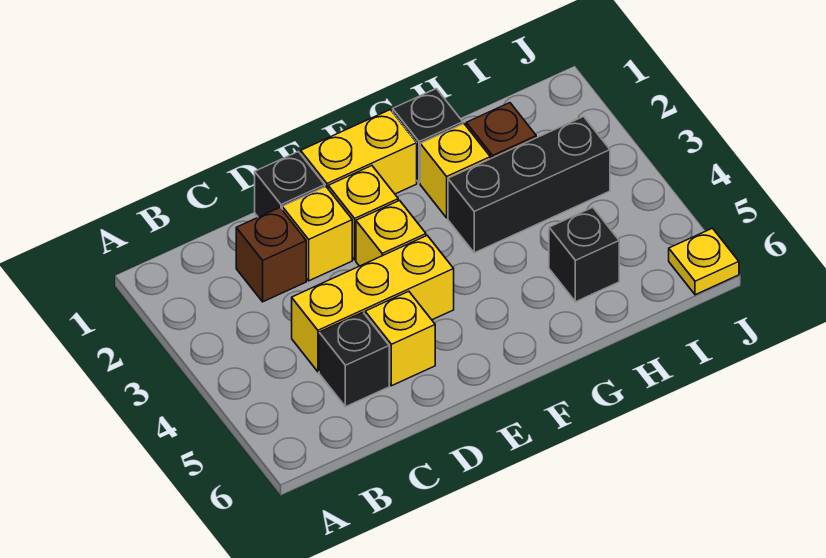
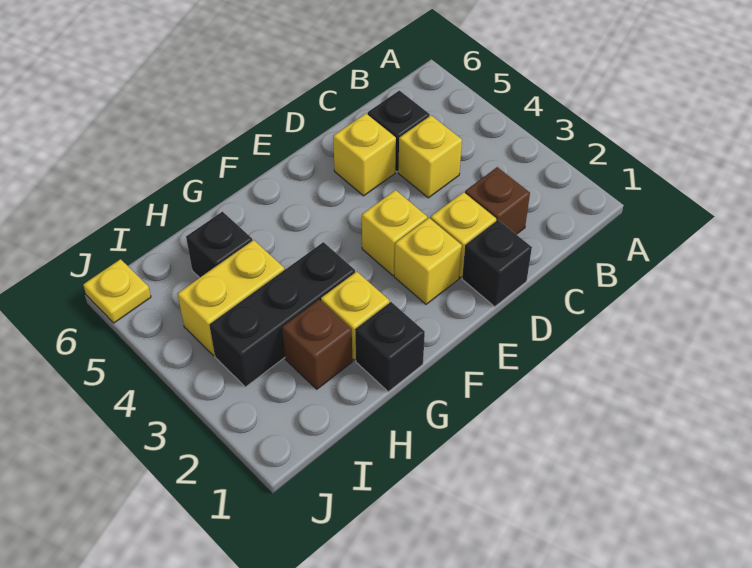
yellow brick C4:E4 level 1 -> yellow brick C4 level 1
yellow brick E1:F1 level 1 -> yellow brick H4:I4 level 1

